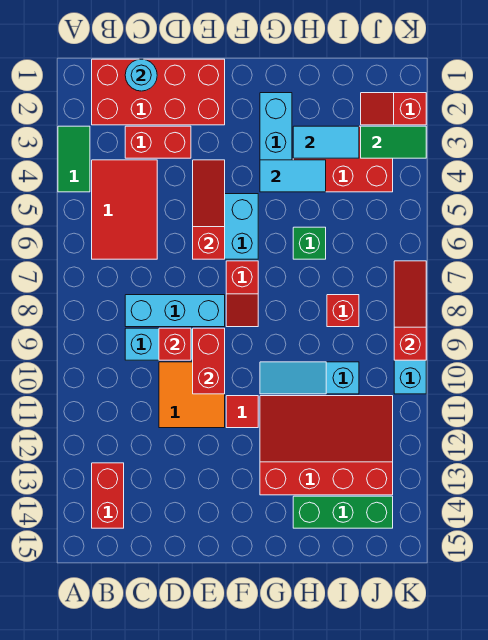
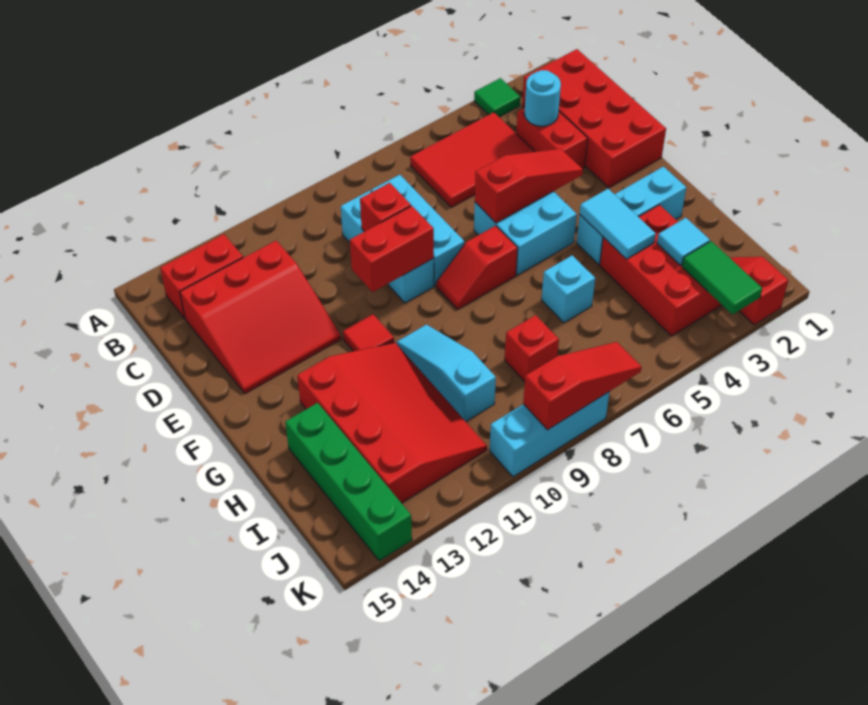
green tile A3:A4 level 1 -> green tile A3 level 1
cyan round brick C1 level 2 -> cyan round brick C3 level 2
none -> red slope C12:E14 level 1 top C
orange tile D10:E11 level 1 -> none
cyan tile H3:I3 level 2 -> cyan tile I3 level 2
green brick H6 level 1 -> cyan brick H6 level 1
green brick H14:J14 level 1 -> green brick H14:K14 level 1

